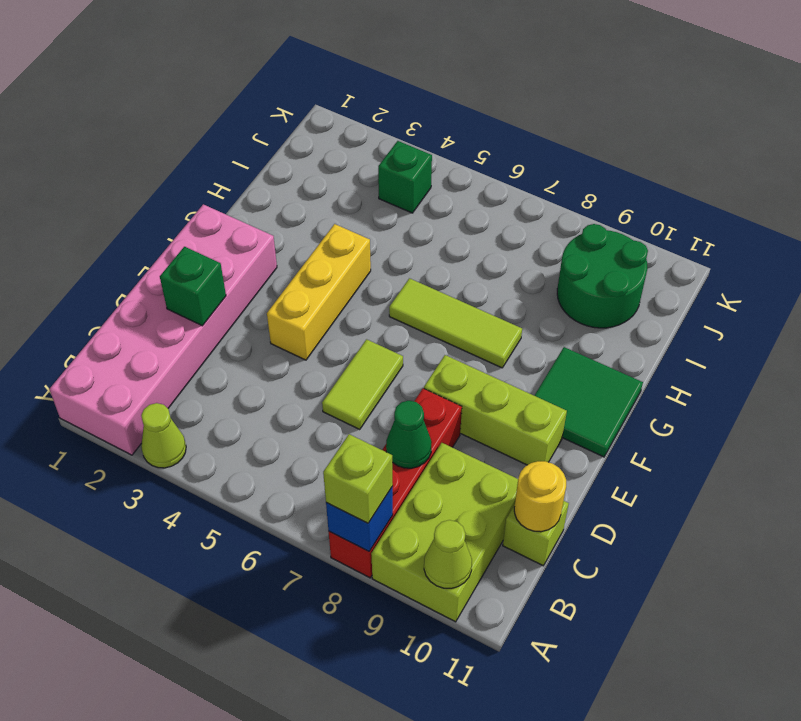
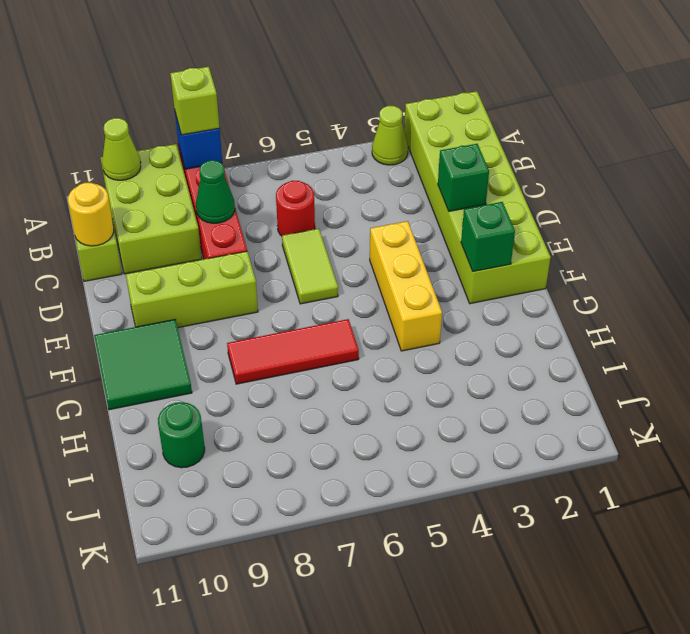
pink brick A1:F2 level 1 -> lime brick A1:F2 level 1
none -> red round brick C6 level 1
lime tile G6:G8 level 1 -> red tile G6:G8 level 1
green round brick I9:J10 level 1 -> green round brick I10 level 1
green brick J4 level 1 -> green brick F2 level 2

